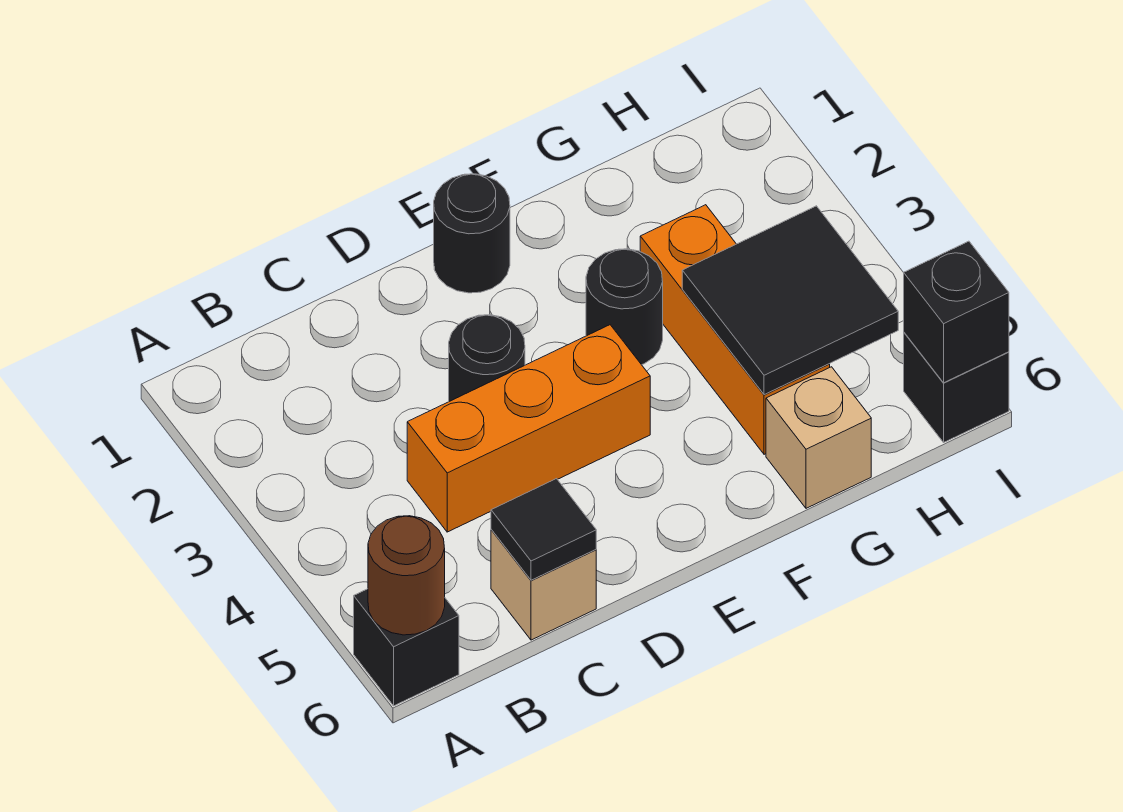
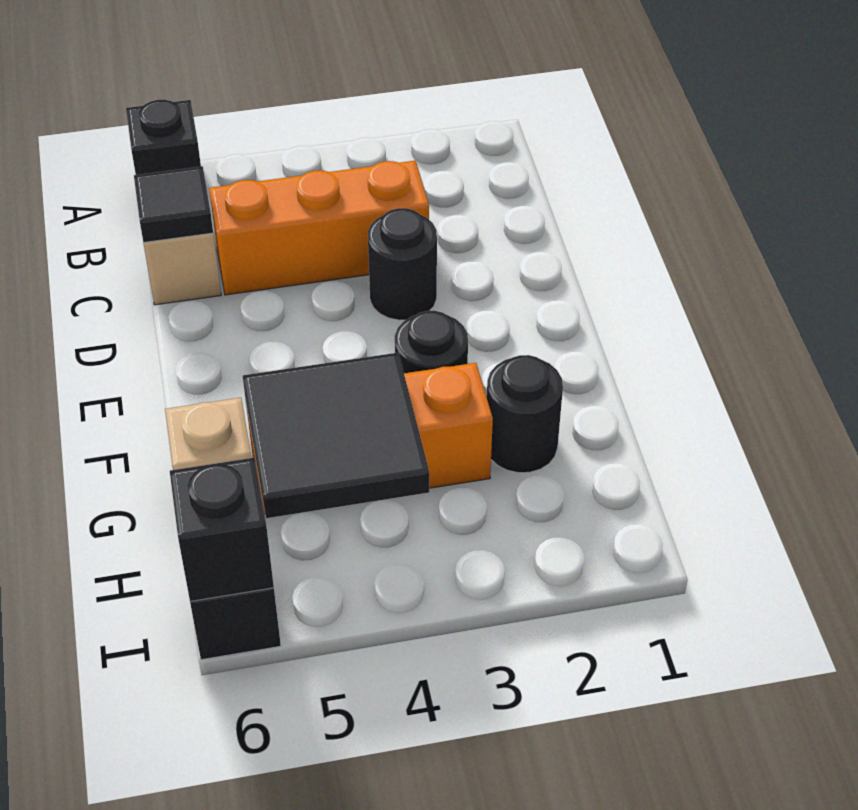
brown round brick A6 level 2 -> none
orange brick C4:E4 level 1 -> orange brick C3:C5 level 1
black round brick E1 level 1 -> black round brick G2 level 1

